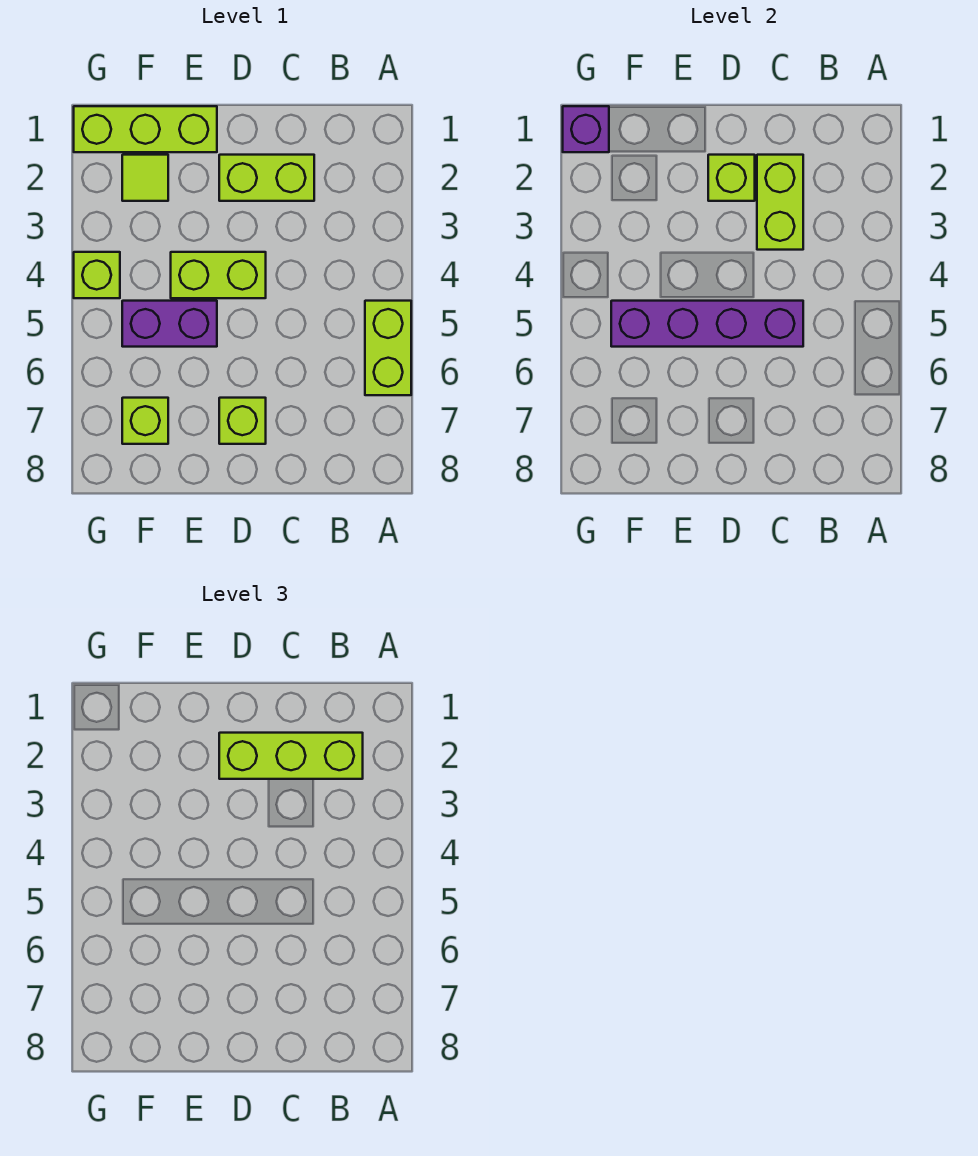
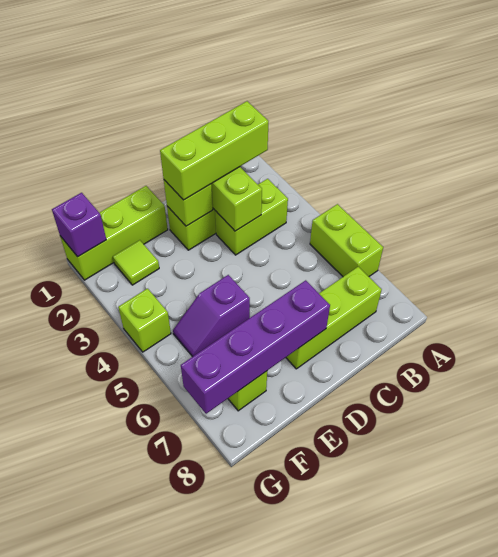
purple brick C5:F5 level 2 -> purple brick D7:G7 level 2
lime brick D4:E4 level 1 -> lime brick B3:C3 level 1
lime brick D7 level 1 -> lime brick B7:D7 level 1
purple brick E5:F5 level 1 -> purple slope E5:F5 level 1 top E

